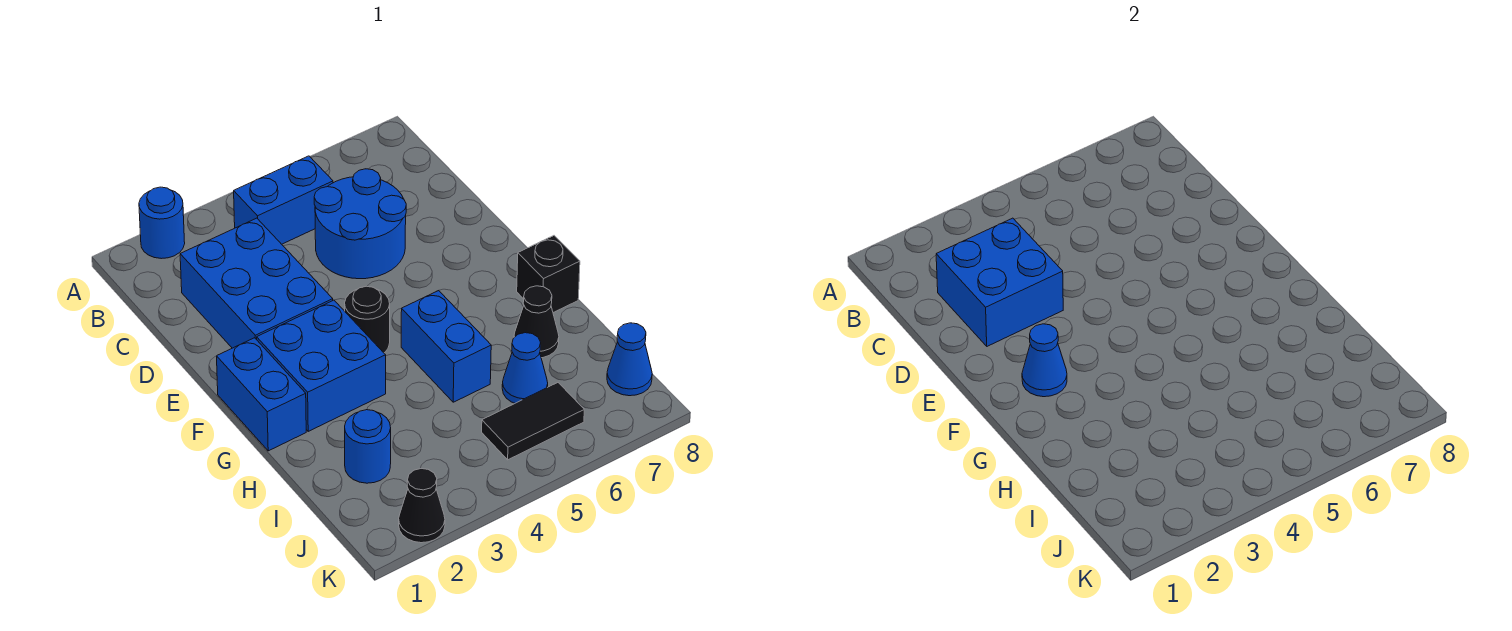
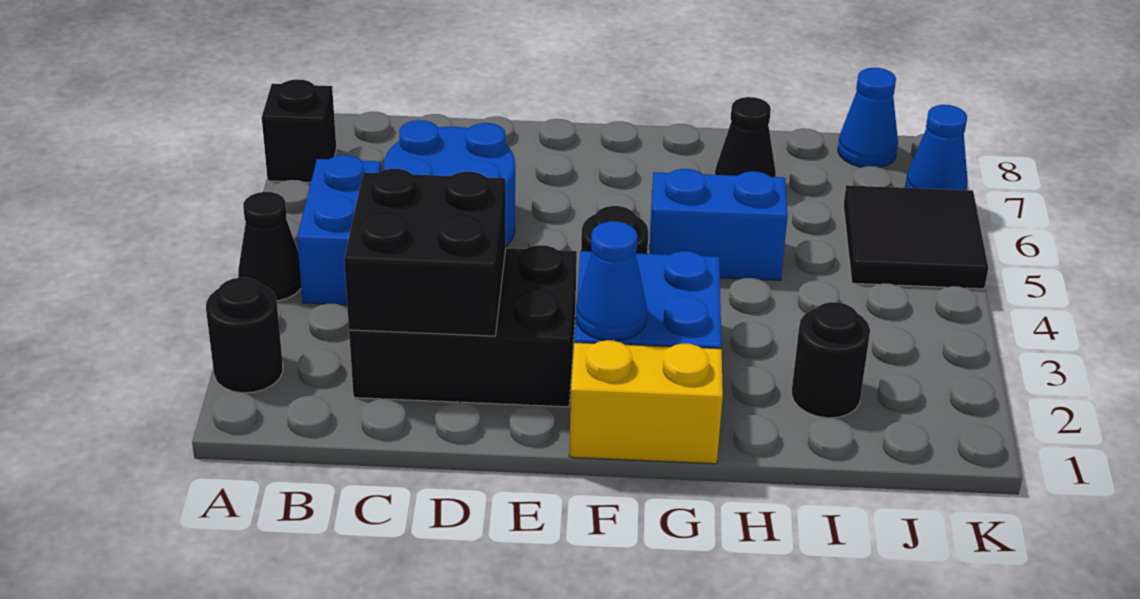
blue round brick A2 level 1 -> black round brick A2 level 1
blue brick C2:E3 level 1 -> black brick C2:E3 level 1
blue brick C2:D3 level 2 -> black brick C2:D3 level 2
blue brick F1:G1 level 1 -> yellow brick F1:G1 level 1
black brick G8 level 1 -> black brick A7 level 1
blue round brick I2 level 1 -> black round brick I2 level 1
blue cone I6 level 1 -> blue cone K7 level 1
black tile J5:J6 level 1 -> black tile J5:K6 level 1
black cone K2 level 1 -> black cone A4 level 1

